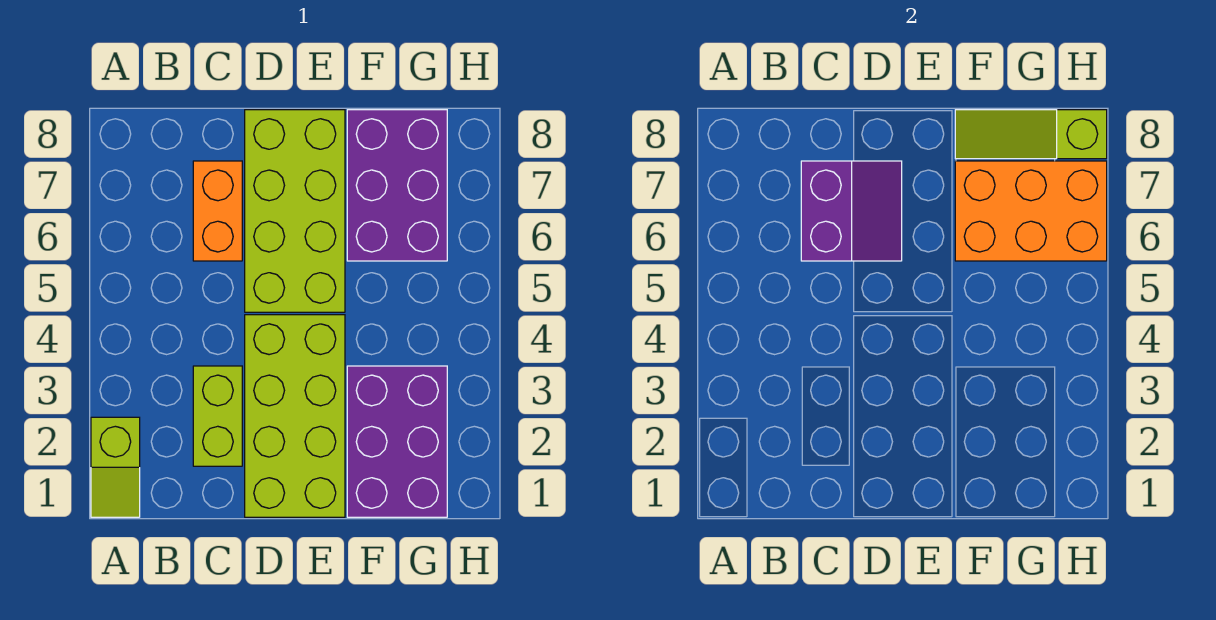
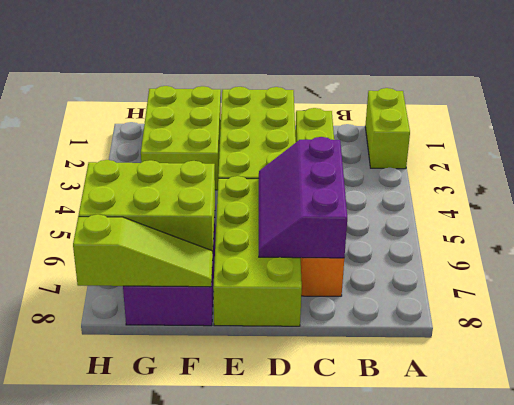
lime slope A1:A2 level 1 top 2 -> lime brick A1:A2 level 1
purple slope C6:D7 level 2 top C -> purple slope C5:D7 level 2 top C
purple brick F1:G3 level 1 -> lime brick F1:G3 level 1
orange brick F6:H7 level 2 -> lime brick F6:H7 level 2

